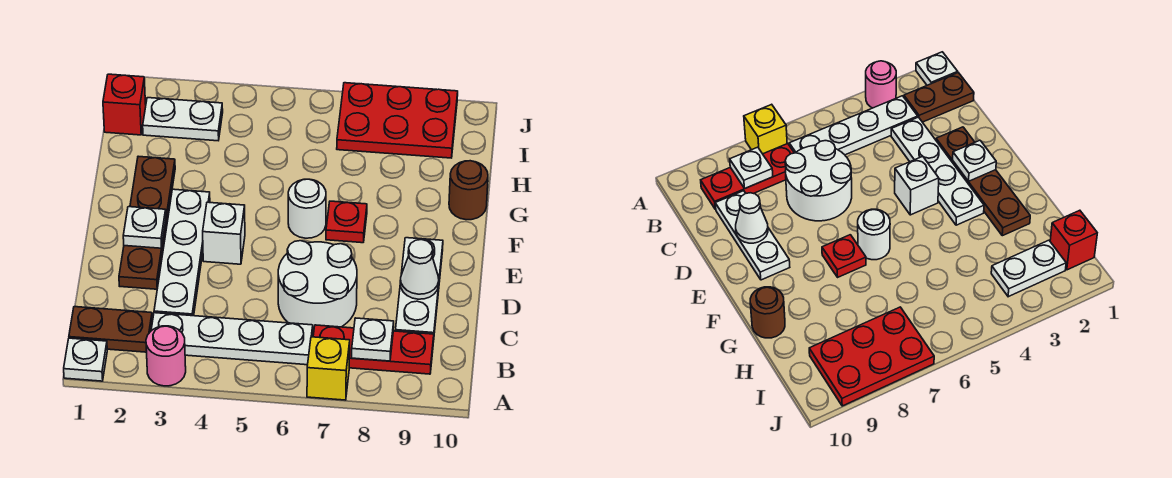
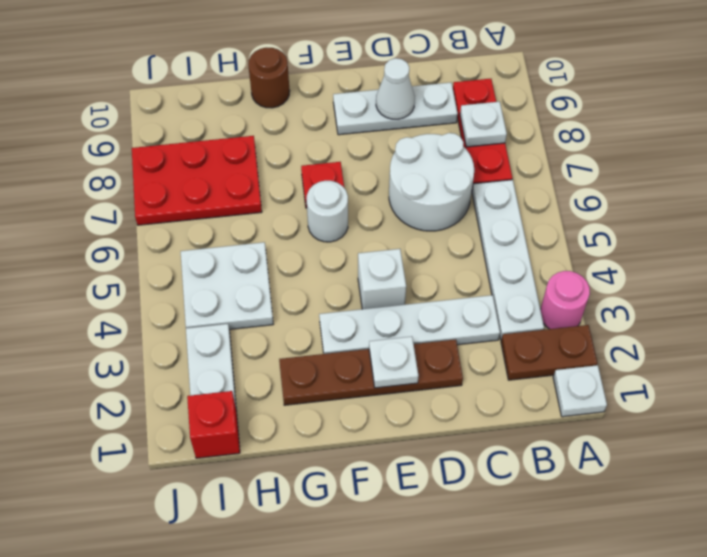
yellow brick A7 level 1 -> none
brown plate B1:B2 level 1 -> brown plate A2:B2 level 1
none -> white plate H4:I5 level 1
red plate I7:J9 level 1 -> red plate H7:J8 level 1

